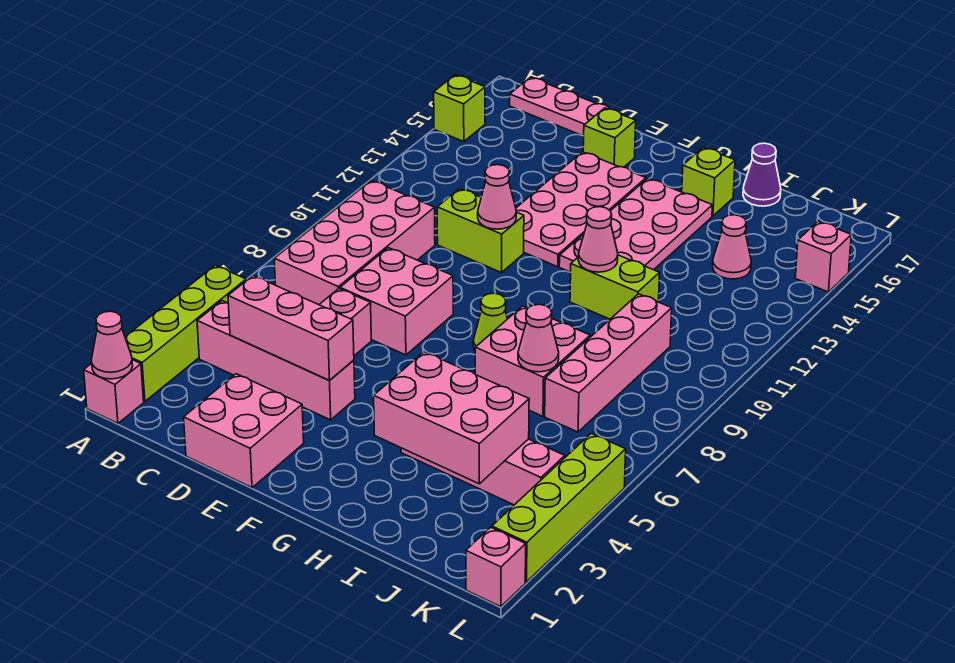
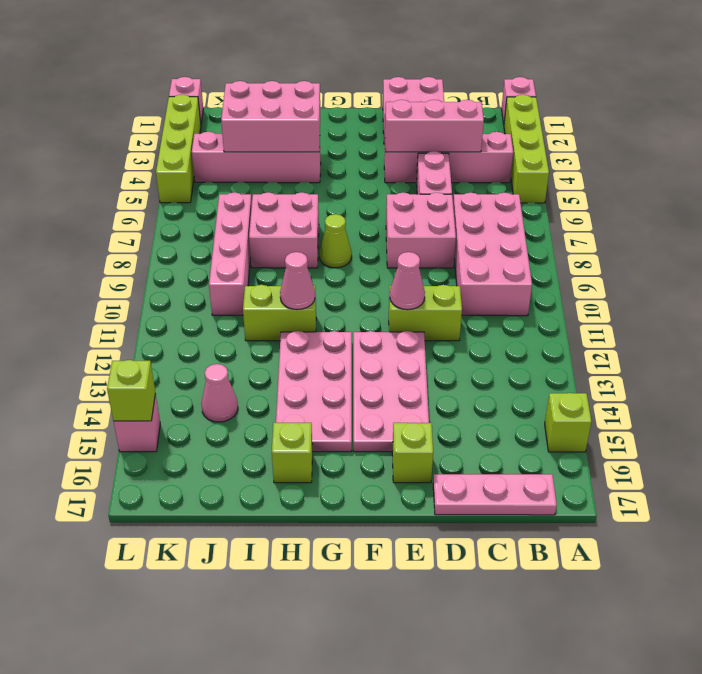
pink cone A1 level 2 -> none
pink cone I7 level 2 -> none
purple cone I17 level 1 -> none
none -> lime brick L15 level 2

